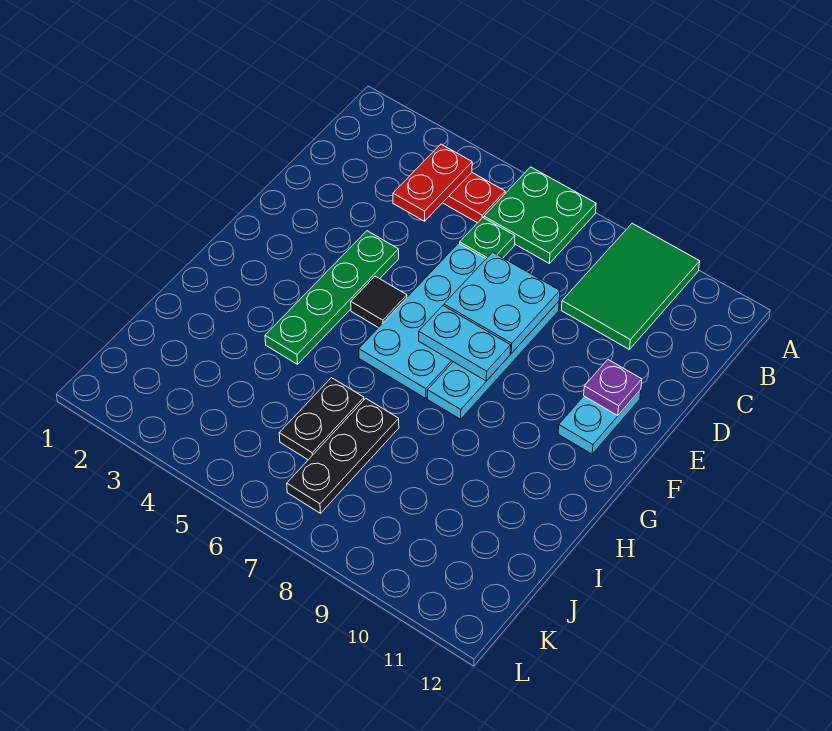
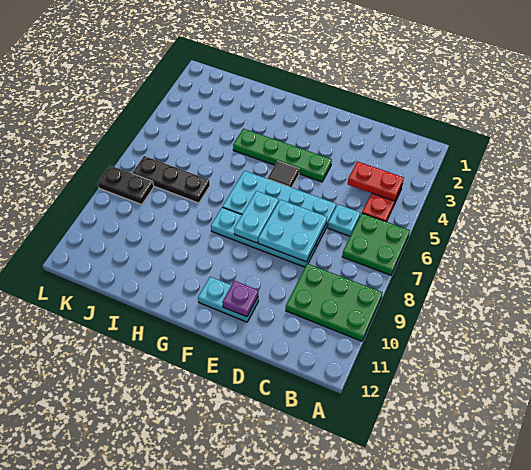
green tile A9:C10 level 1 -> green plate A9:C10 level 1
green plate C6 level 1 -> cyan plate C6 level 1
black plate I6:J6 level 1 -> black plate K8:L8 level 1

